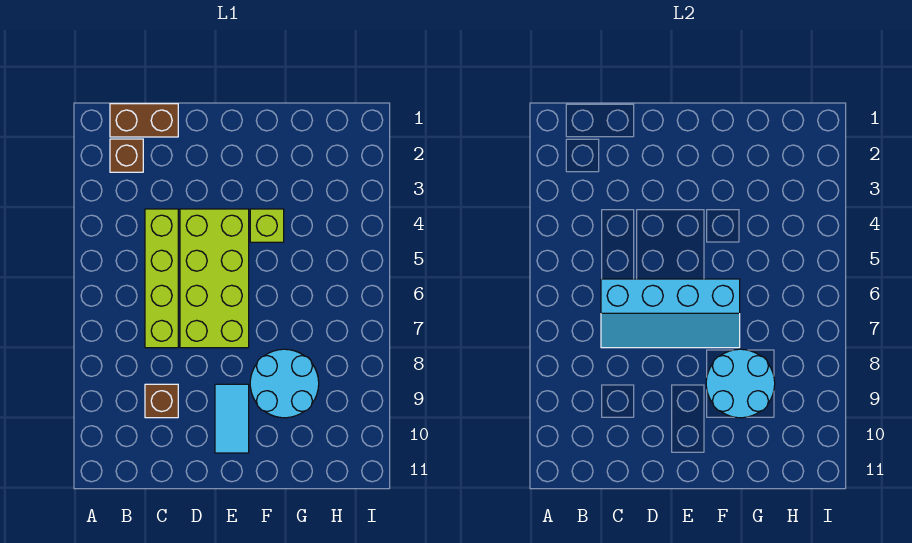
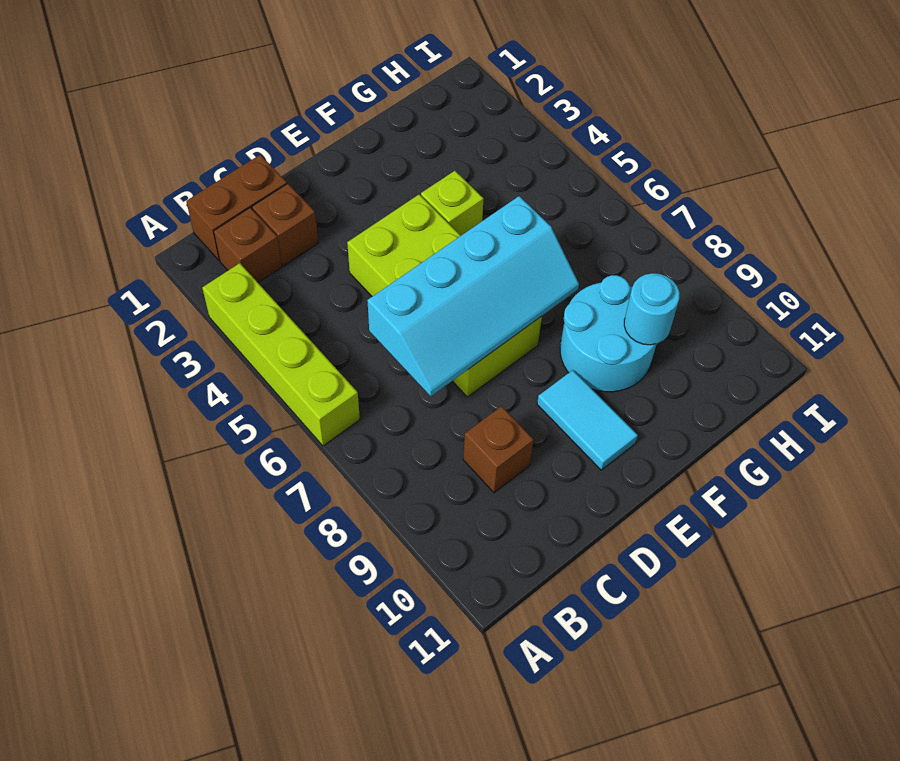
none -> brown brick C2 level 1
lime brick C4:C7 level 1 -> lime brick A3:A6 level 1
cyan round brick F8:G9 level 2 -> cyan round brick G9 level 2

